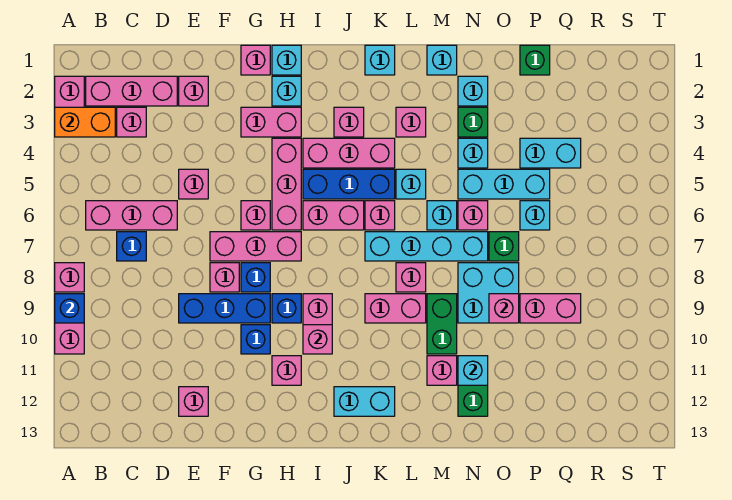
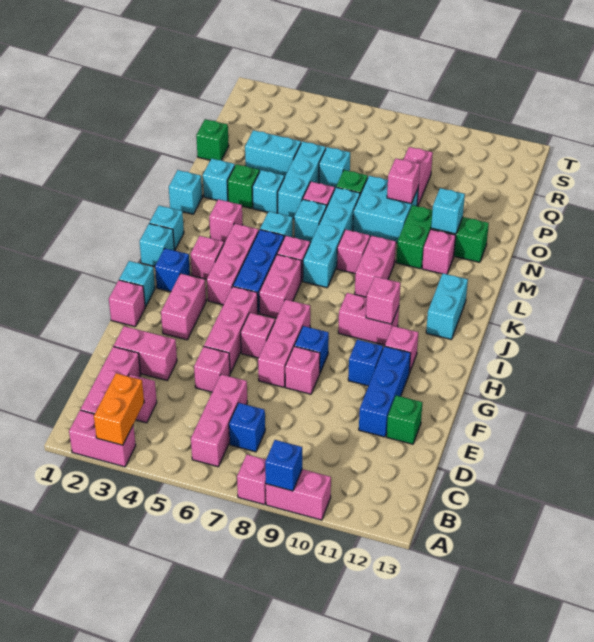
pink brick E2 level 1 -> pink brick E2:E3 level 1
blue brick E9:G9 level 1 -> blue brick E11:G11 level 1
pink brick E12 level 1 -> green brick E12 level 1
cyan brick H2 level 1 -> cyan brick J1 level 1
pink brick H4:H6 level 1 -> pink brick F5:H5 level 1
blue brick H9 level 1 -> blue brick I2 level 1
green brick M9:M10 level 1 -> green brick M10:N10 level 1
cyan brick P4:Q4 level 1 -> cyan brick P3:P4 level 1

